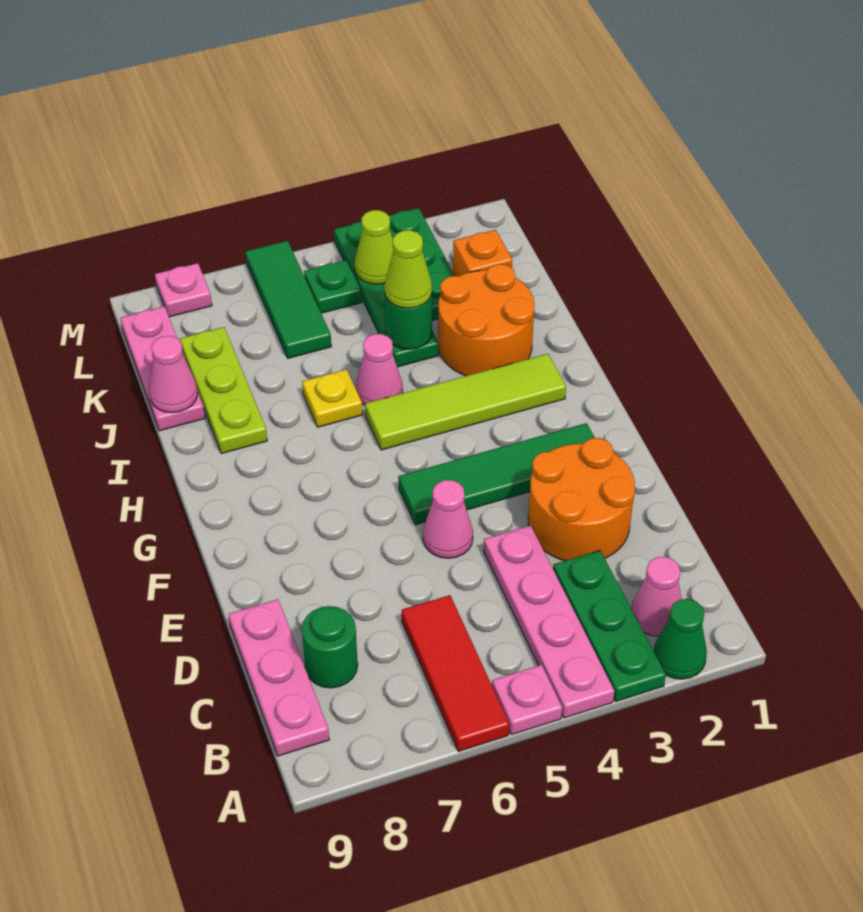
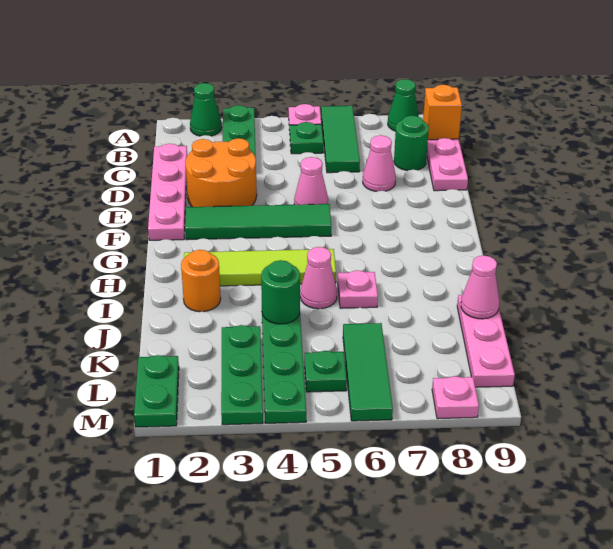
pink plate A4:D4 level 1 -> pink plate C1:F1 level 1
red tile A6:C6 level 1 -> green tile A6:C6 level 1
none -> green cone A8 level 1
pink cone B2 level 1 -> pink cone D7 level 1
none -> green plate B5 level 1
orange round brick I2:J3 level 1 -> orange round brick I2 level 1
yellow plate I6 level 1 -> pink plate I6 level 1
lime plate I8:K8 level 1 -> none
lime cone J4 level 3 -> none
orange brick K2 level 1 -> orange brick B9 level 2
none -> green plate L1:M1 level 1
lime cone L4 level 2 -> none

